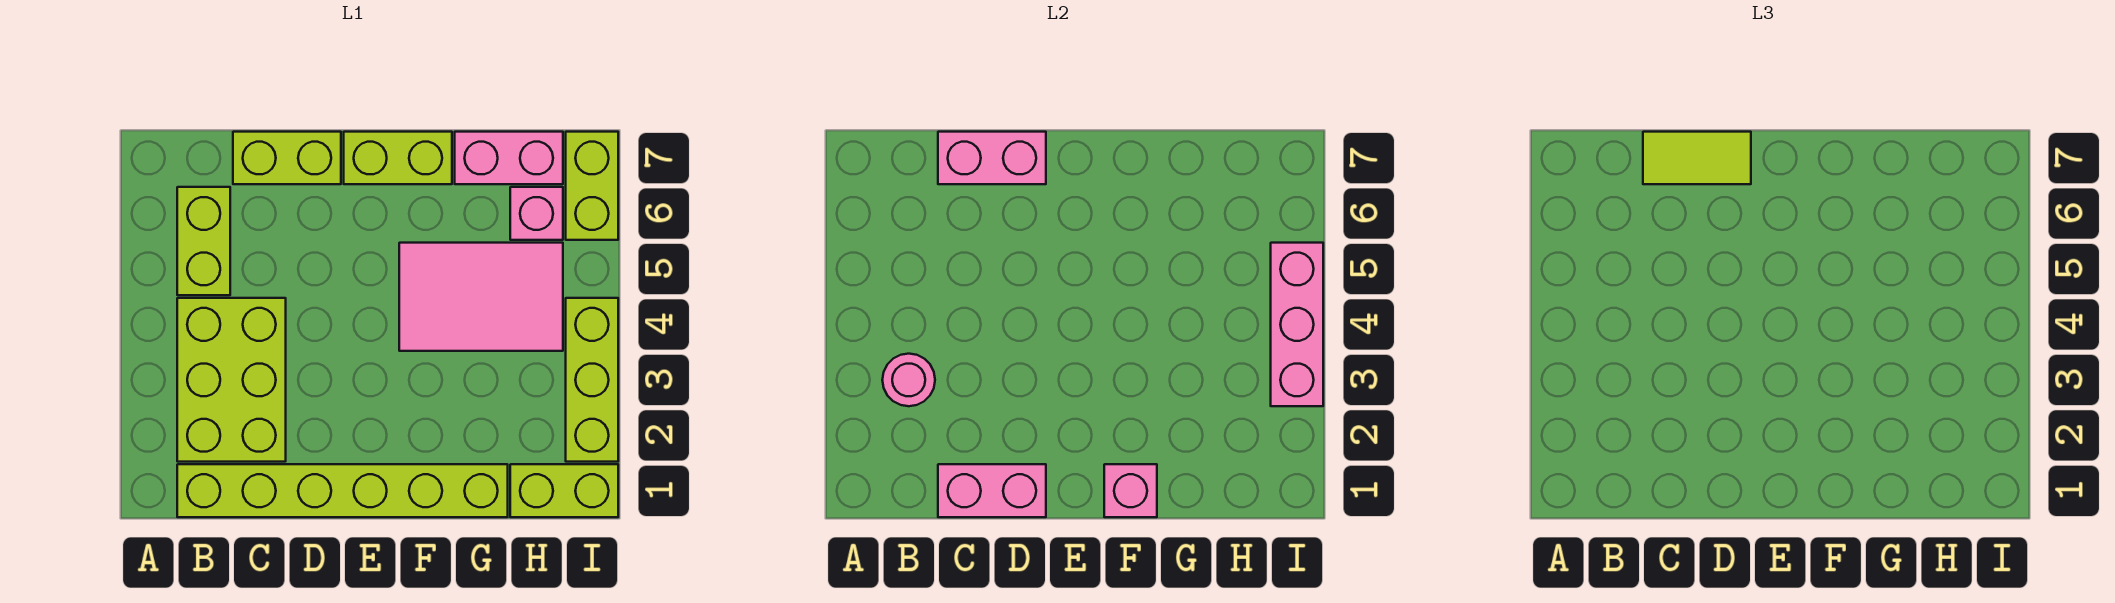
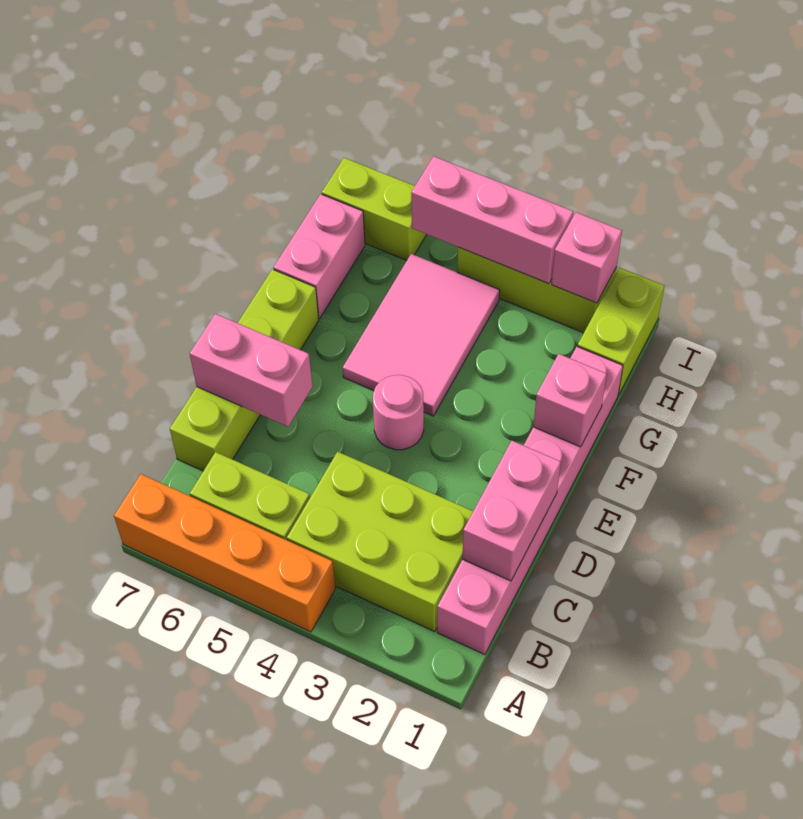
none -> orange brick A4:A7 level 1
lime brick B1:G1 level 1 -> pink brick B1:G1 level 1
pink round brick B3 level 2 -> pink round brick E4 level 1
pink brick C7:D7 level 2 -> pink brick D6:D7 level 2
lime tile C7:D7 level 3 -> none
pink brick H6 level 1 -> pink brick I2 level 2

